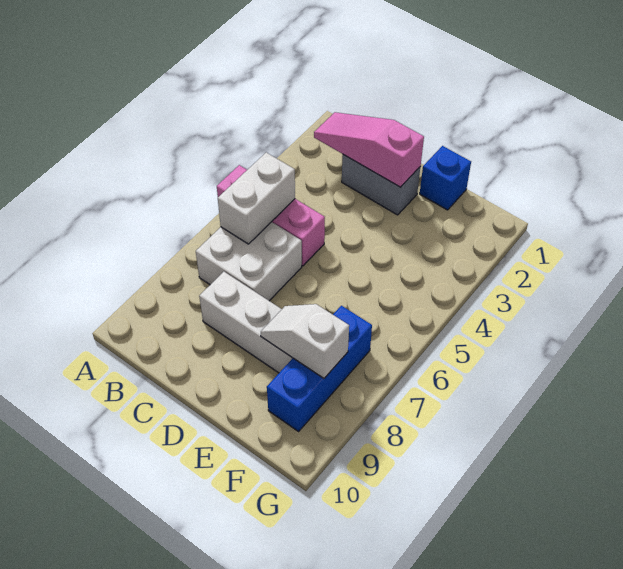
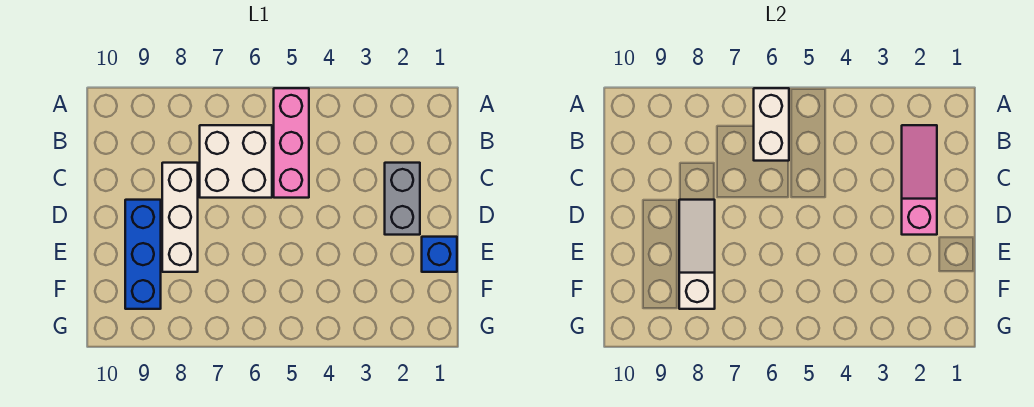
white brick B5:B6 level 2 -> white brick A6:B6 level 2
white slope E8:F8 level 2 top F -> white slope D8:F8 level 2 top F
blue brick F7:F9 level 1 -> blue brick D9:F9 level 1

